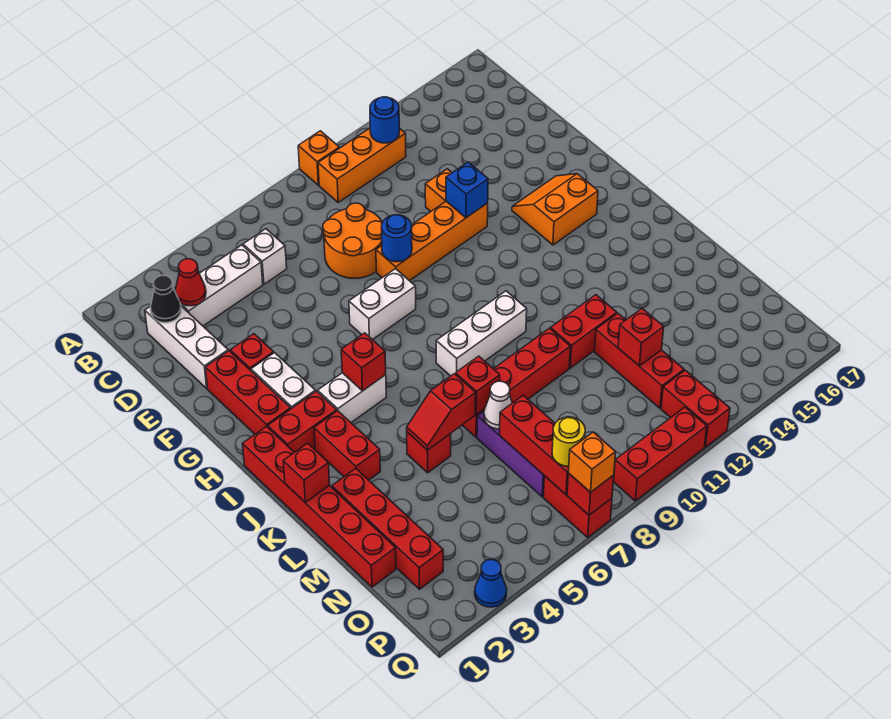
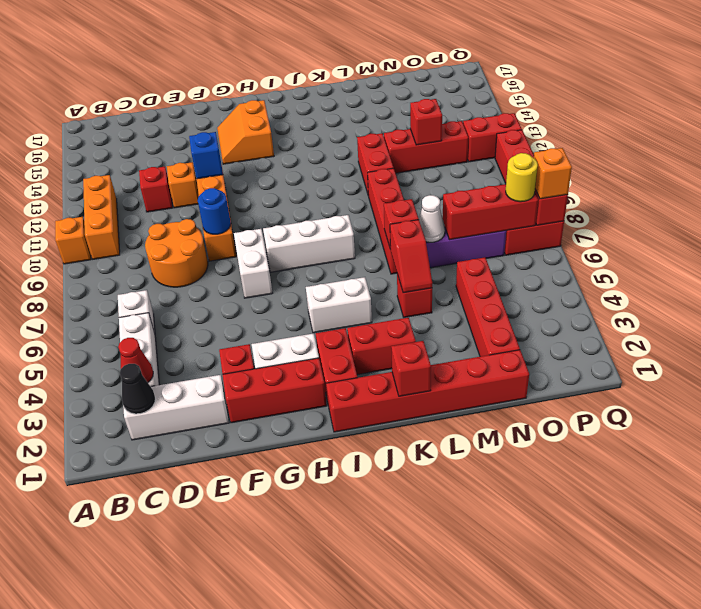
blue round brick B12 level 2 -> none
white brick I4:I5 level 1 -> white brick I5:J5 level 1
red brick I5 level 2 -> red brick D12 level 1
white brick J8:J10 level 1 -> white brick H8:J8 level 1
red brick L2:O2 level 1 -> red brick N2:N5 level 1
blue cone Q3 level 1 -> none

